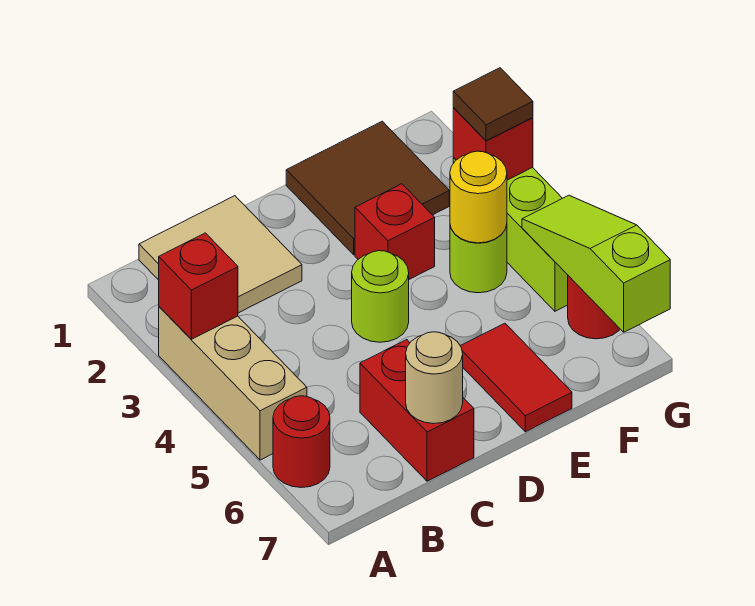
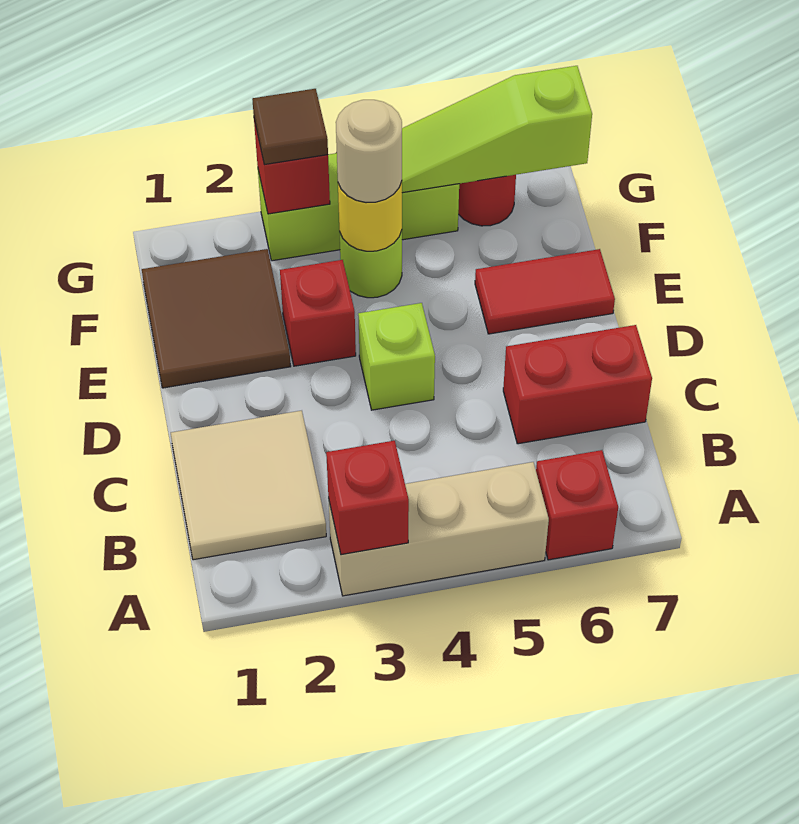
red round brick A6 level 1 -> red brick A6 level 1
tan round brick C7 level 2 -> tan round brick F4 level 3
lime round brick D4 level 1 -> lime brick D4 level 1

